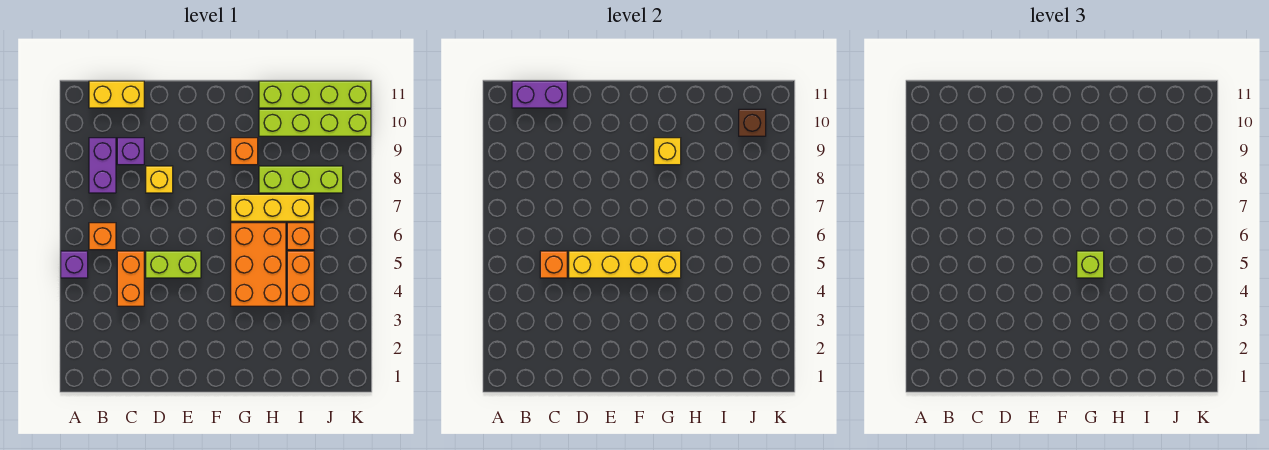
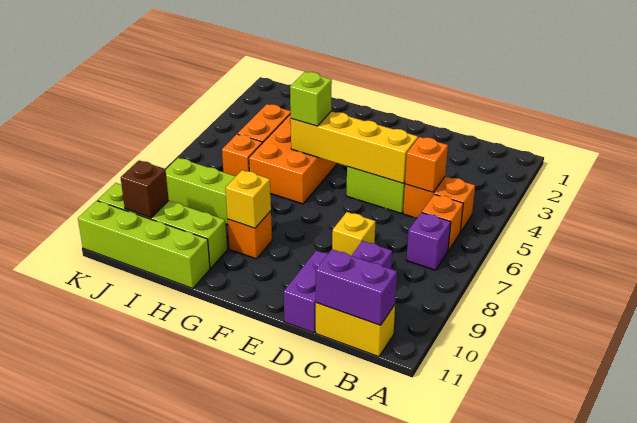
purple brick A5 level 1 -> purple brick B7 level 1
purple brick B8:B9 level 1 -> purple brick D10:D11 level 1
orange brick C4:C5 level 1 -> orange brick B5:C5 level 1
yellow brick G7:I7 level 1 -> none

